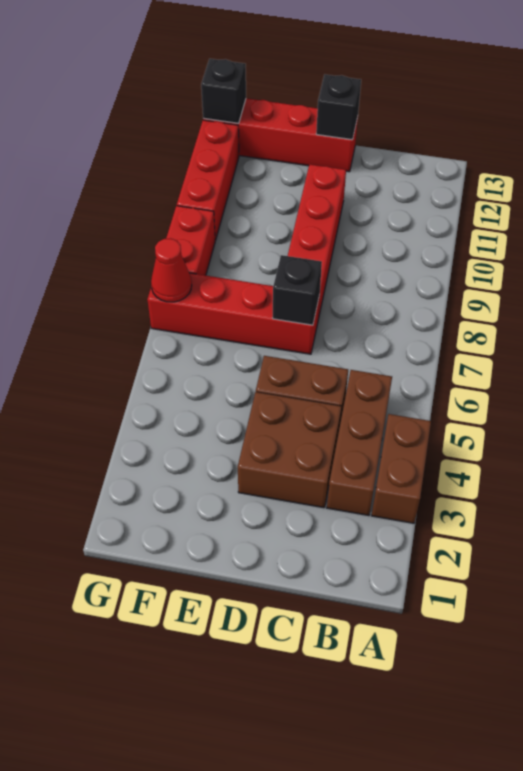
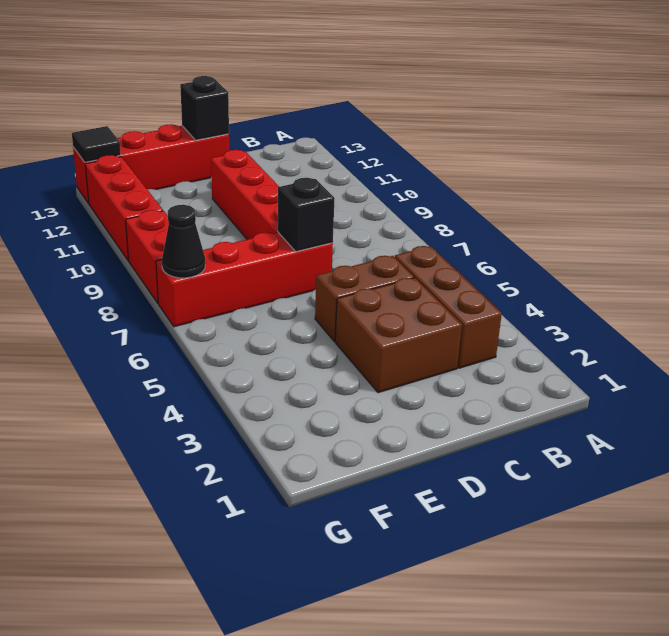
brown brick A3:A4 level 1 -> none
red cone G7 level 2 -> black cone G7 level 2
black brick G13 level 2 -> black tile G13 level 2

